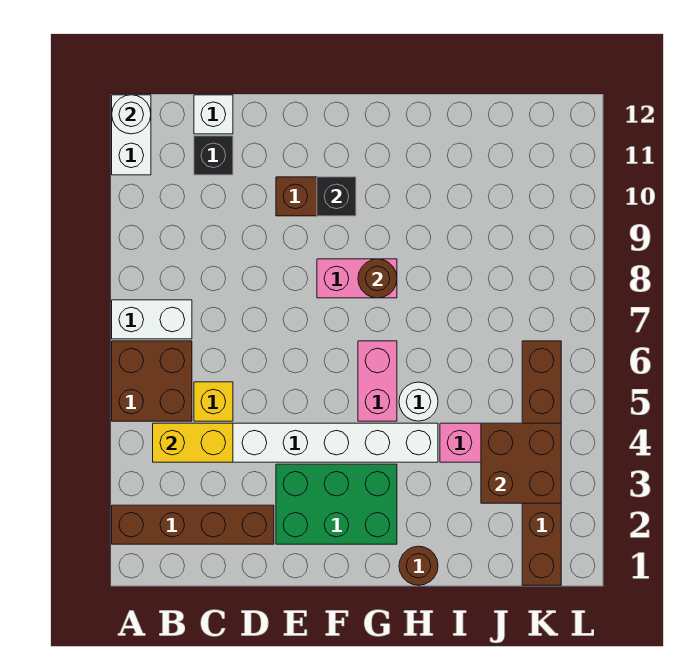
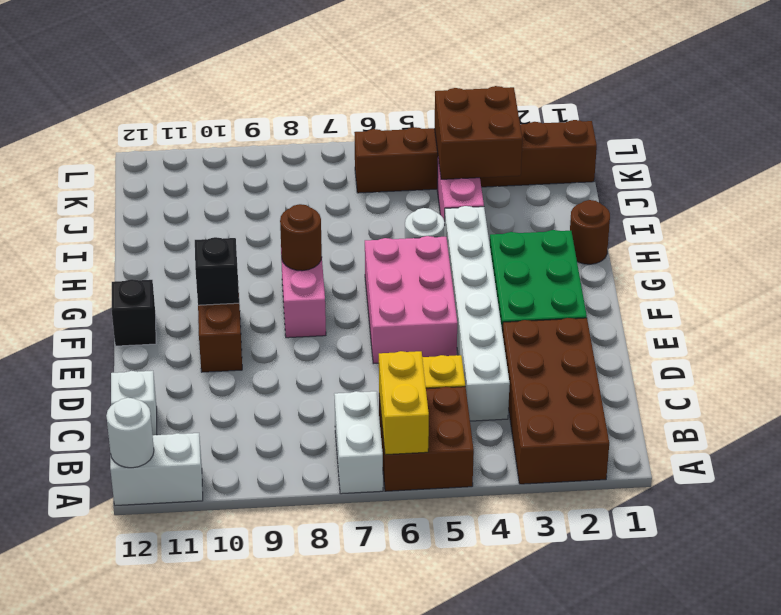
brown brick A2:D2 level 1 -> brown brick A2:D3 level 1
yellow brick B4:C4 level 2 -> yellow brick A6:B6 level 2
black brick C11 level 1 -> black brick F12 level 1
pink brick G5:G6 level 1 -> pink brick E5:G6 level 1

